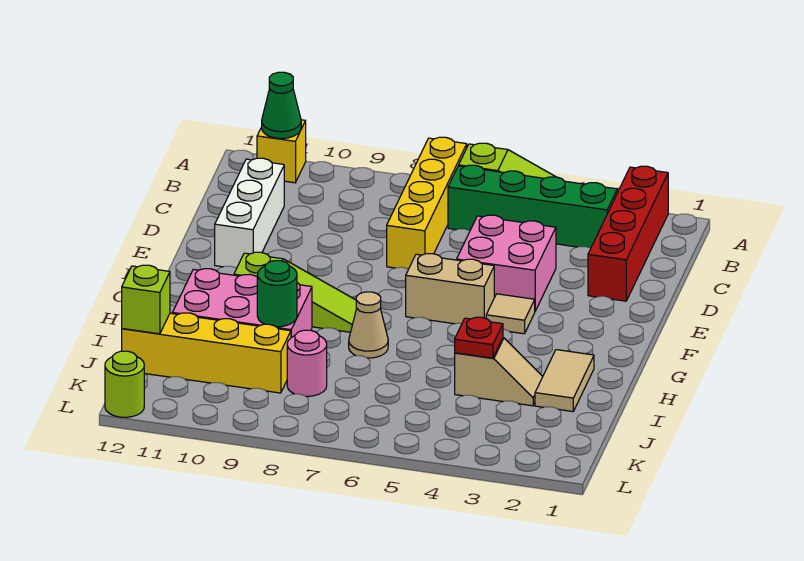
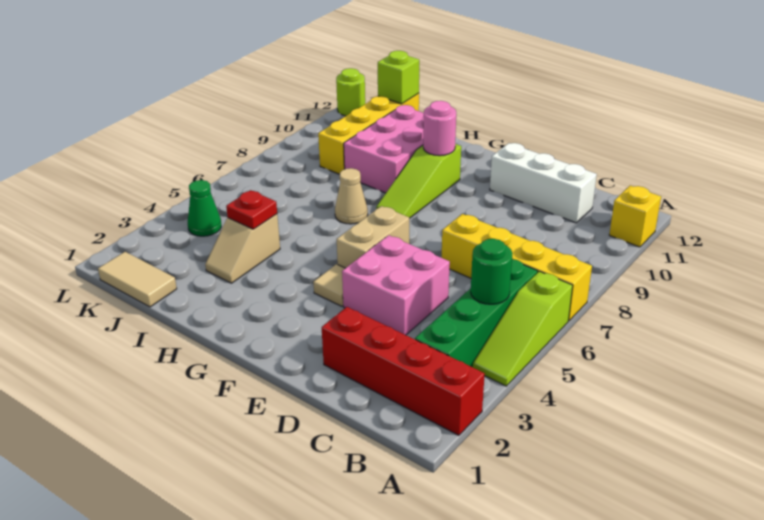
green cone A11 level 2 -> green cone K4 level 1
tan tile H2:I2 level 1 -> tan tile J1:K1 level 1
green round brick I9 level 2 -> green round brick B5 level 2
pink round brick J8 level 1 -> pink round brick G10 level 2

